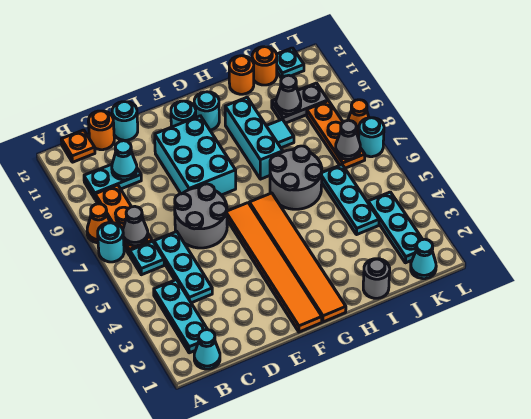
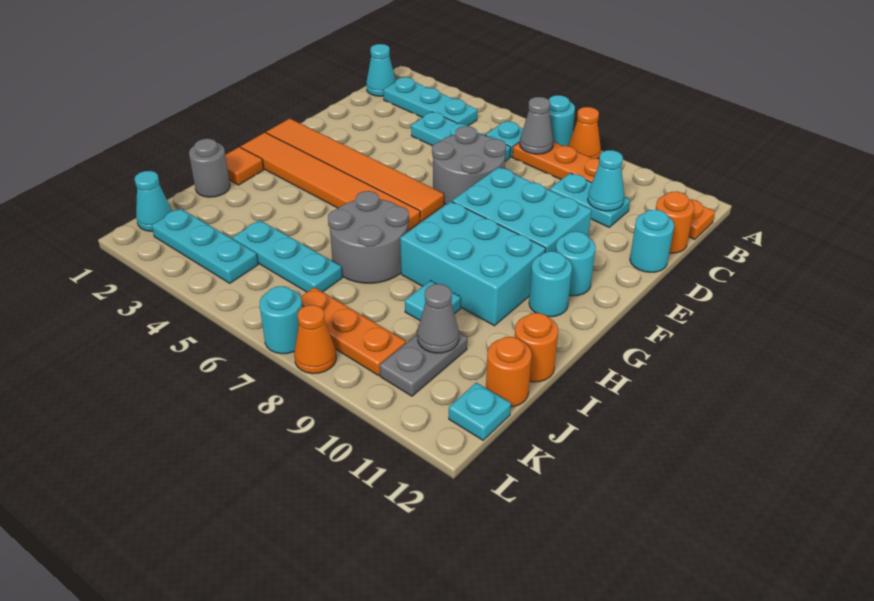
cyan plate B10:C10 level 1 -> cyan plate C9:C10 level 1
none -> orange tile H1 level 1
cyan brick H8:H10 level 1 -> cyan brick G8:H10 level 1
grey cone K7 level 2 -> none

